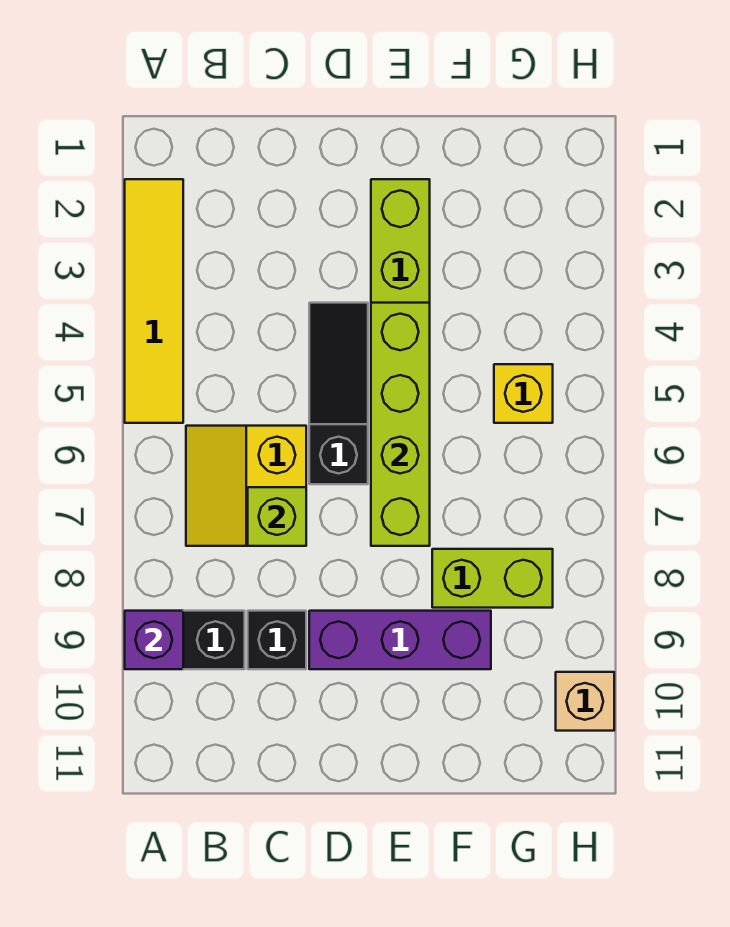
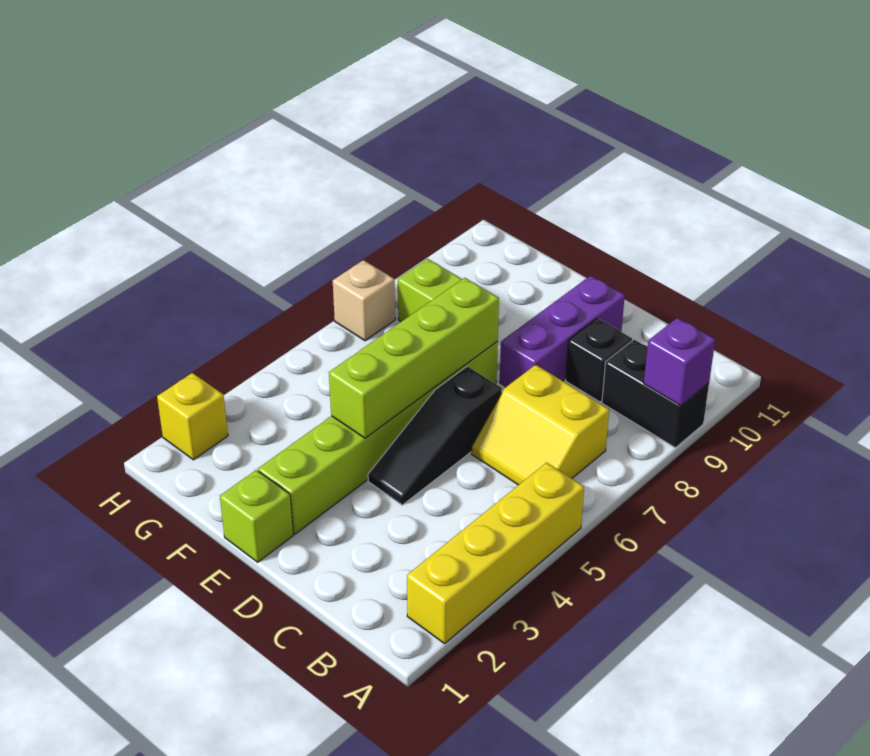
yellow tile A2:A5 level 1 -> yellow brick A2:A5 level 1
yellow slope B6:C7 level 1 top C -> yellow slope B6:C7 level 1 top 7
lime brick C7 level 2 -> lime brick E1 level 1
purple brick D9:F9 level 1 -> purple brick D8:D10 level 1
yellow brick G5 level 1 -> yellow brick H2 level 1
tan brick H10 level 1 -> tan brick H7 level 1

